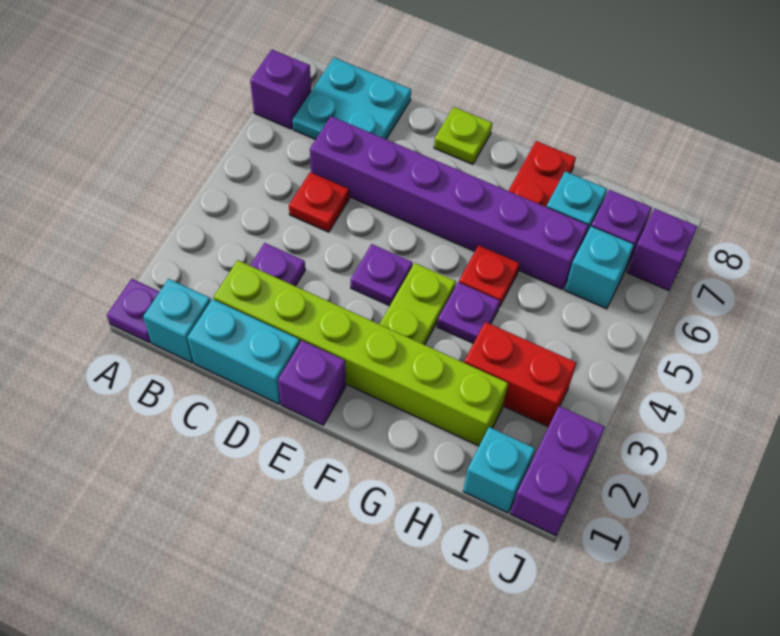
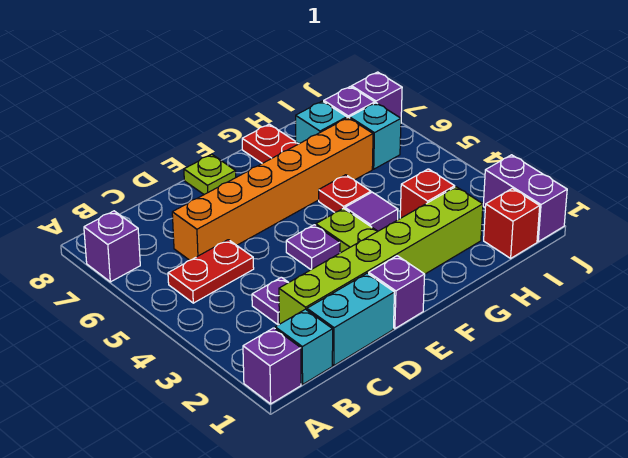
purple plate A1 level 1 -> purple brick A1 level 1
cyan plate B7:C8 level 1 -> none
red plate C5 level 1 -> red plate B5:C5 level 1
purple brick C6:H6 level 1 -> orange brick C6:H6 level 1
purple plate G4 level 1 -> purple tile G4 level 1
red brick H3:I3 level 1 -> red brick H3 level 1
cyan brick I1 level 1 -> red brick I1 level 1

